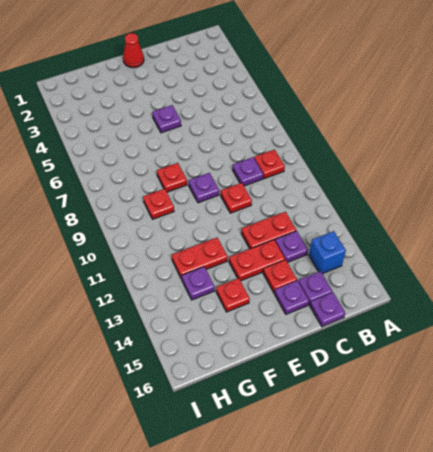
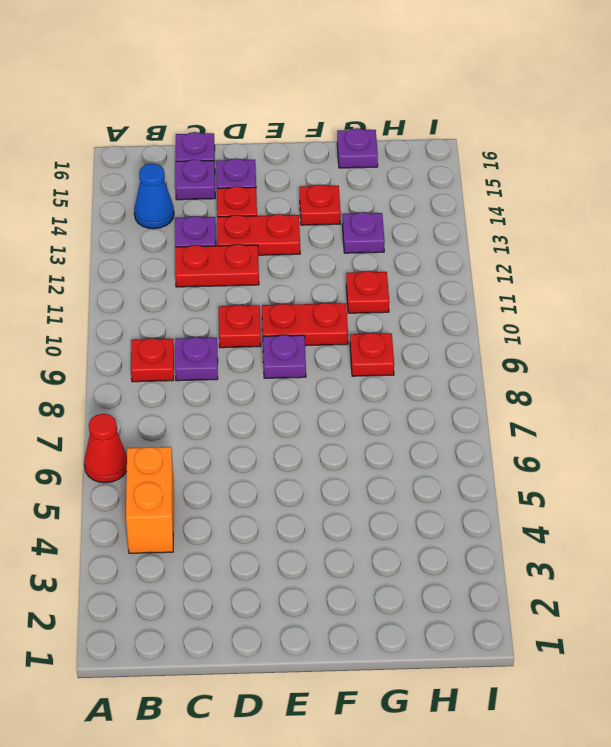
none -> orange brick B4:B5 level 1
blue brick B14 level 1 -> blue cone B14 level 1
red cone E1 level 1 -> red cone A6 level 1
purple plate E5 level 1 -> purple plate G16 level 1
red plate F8 level 1 -> red plate G11 level 1
red plate F12:G12 level 1 -> red plate E10:F10 level 1

